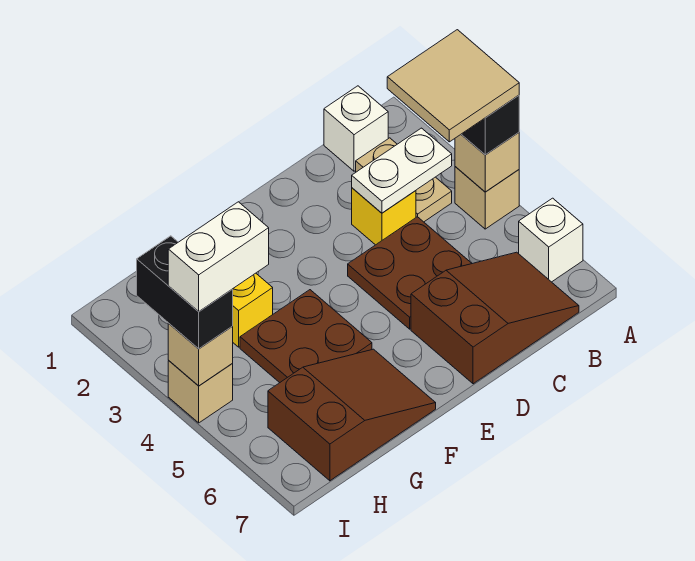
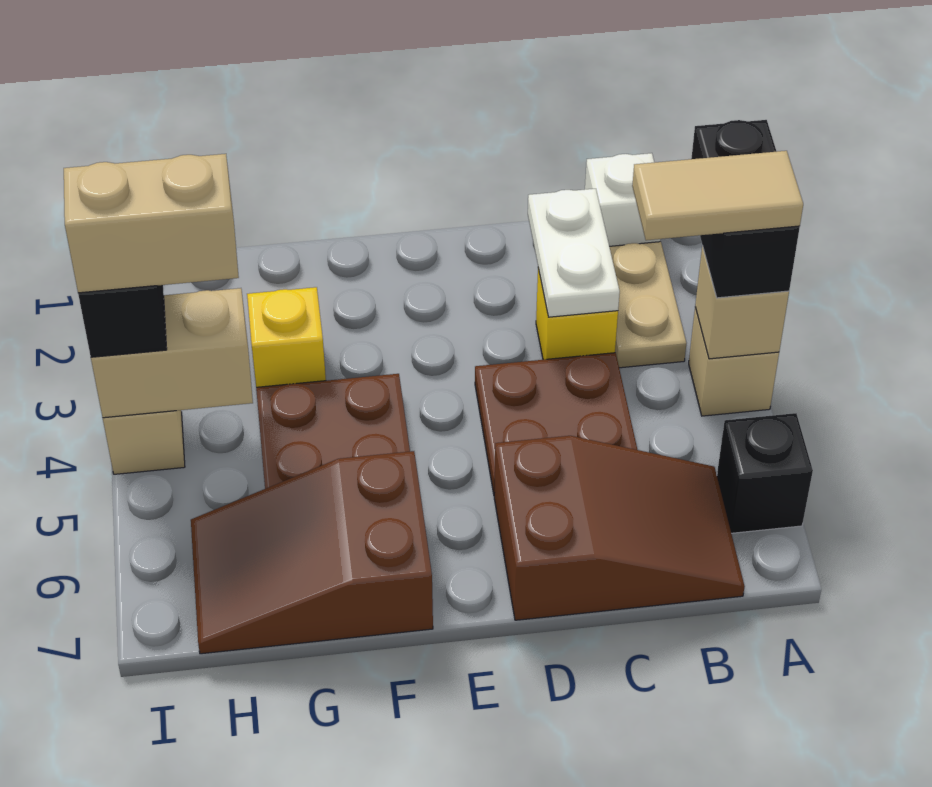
tan tile A3:B4 level 4 -> tan tile A4:B4 level 4
white brick A6 level 1 -> black brick A6 level 1
white plate B3:C3 level 2 -> white plate C2:C3 level 2
brown slope F6:H7 level 1 top H -> brown slope F6:H7 level 1 top F
white brick H4:I4 level 4 -> tan brick H4:I4 level 4
tan brick I4 level 2 -> tan brick H4:I4 level 2

